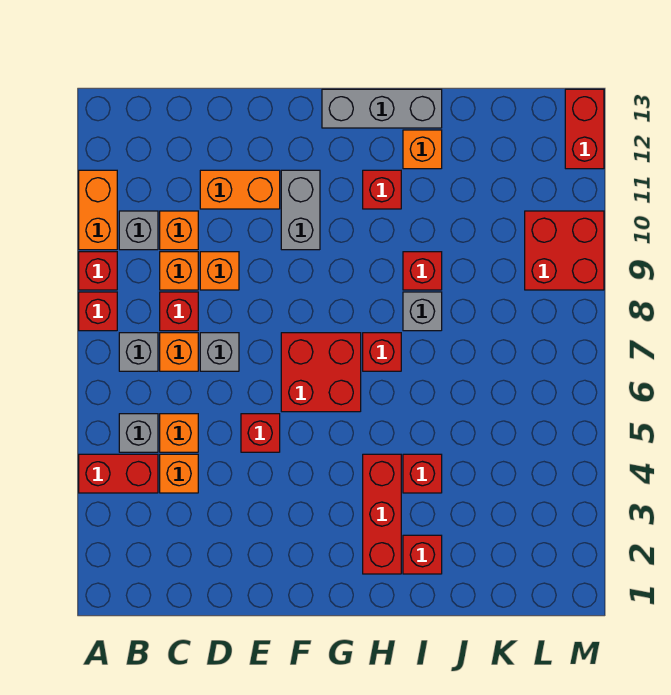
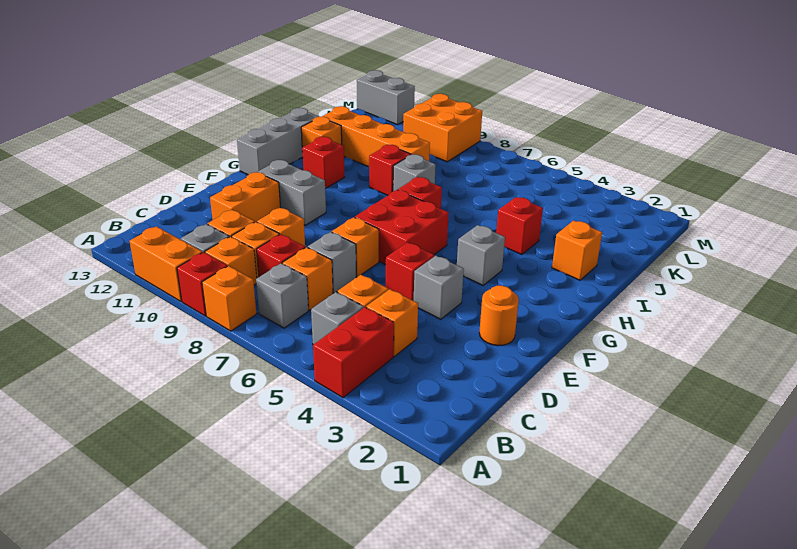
red brick A8 level 1 -> orange brick A8 level 1
none -> orange brick B9 level 1
none -> orange round brick E2 level 1
none -> grey brick E4 level 1
none -> orange brick E7 level 1
none -> grey brick G4 level 1
red brick H2:H4 level 1 -> none
red brick I2 level 1 -> orange brick I2 level 1
none -> orange brick J9:J12 level 1
red brick L9:M10 level 1 -> orange brick L9:M10 level 1
red brick M12:M13 level 1 -> grey brick M12:M13 level 1

